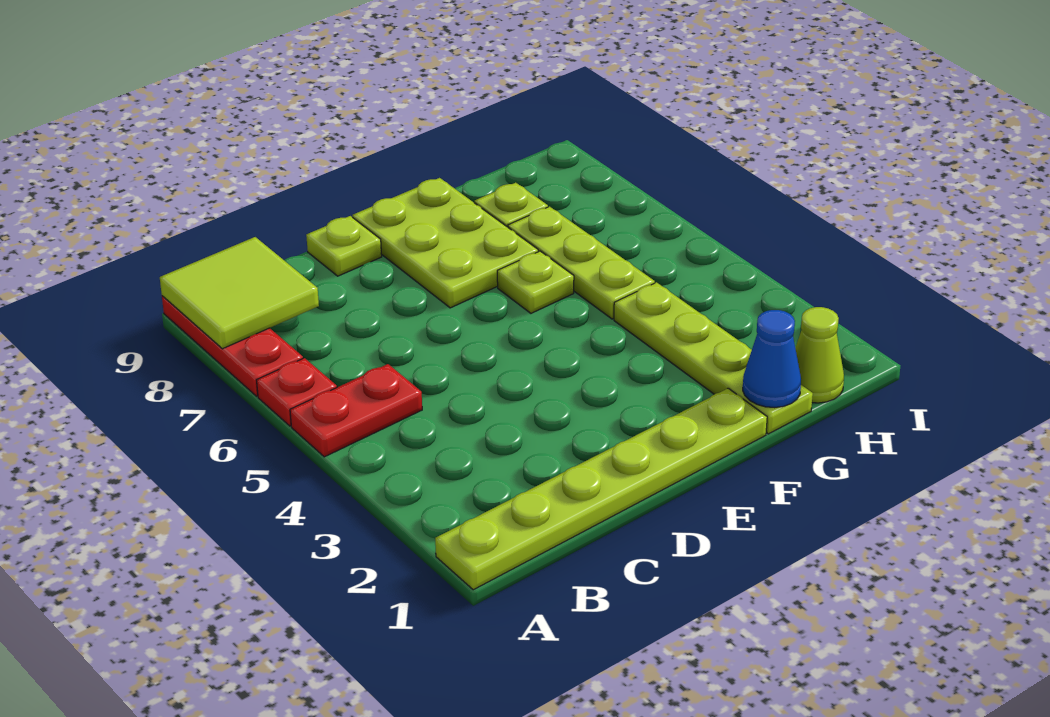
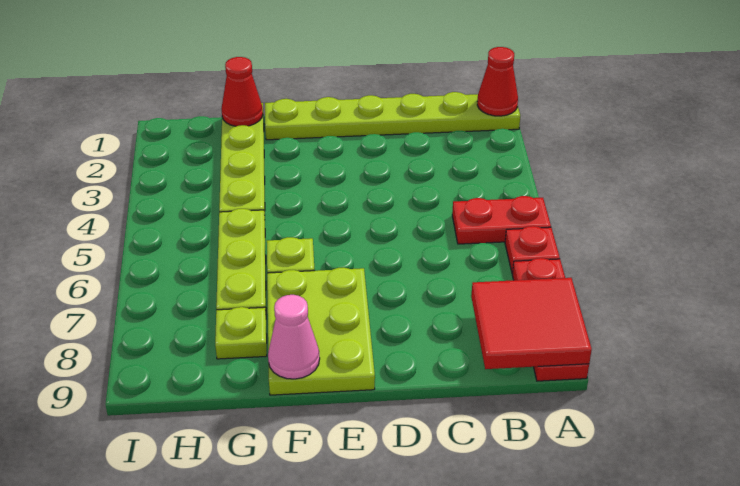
none -> red cone A1 level 2
lime tile A8:B9 level 2 -> red tile A8:B9 level 2
lime plate D9 level 1 -> none
none -> pink cone F9 level 2
blue cone G1 level 2 -> red cone G1 level 2
lime cone H1 level 1 -> none

